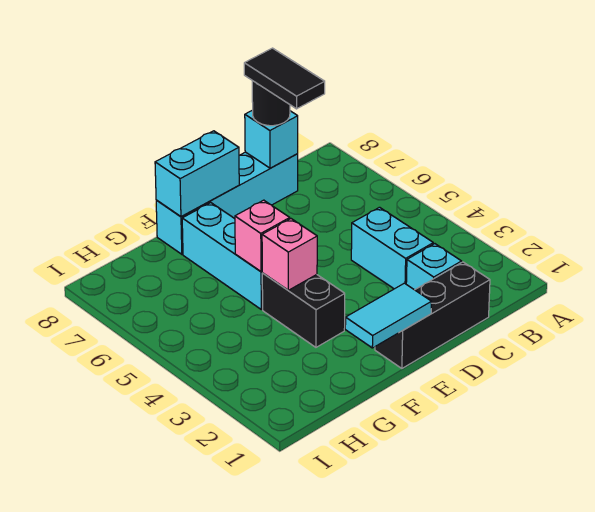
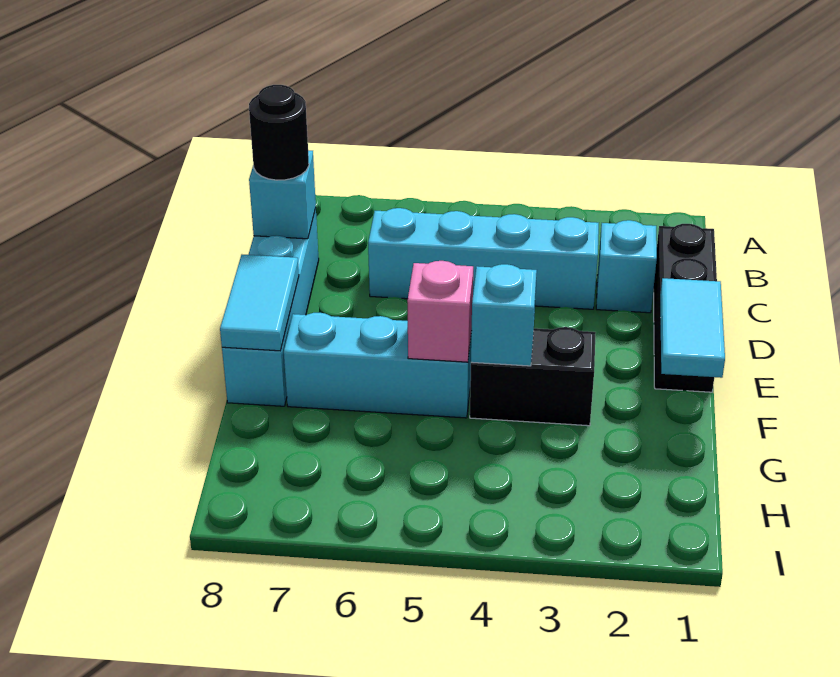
cyan brick C3:C4 level 1 -> cyan brick C3:C6 level 1
black tile C7:C8 level 4 -> none
cyan brick E8:F8 level 2 -> cyan tile E8:F8 level 2
pink brick F4 level 2 -> cyan brick F4 level 2

